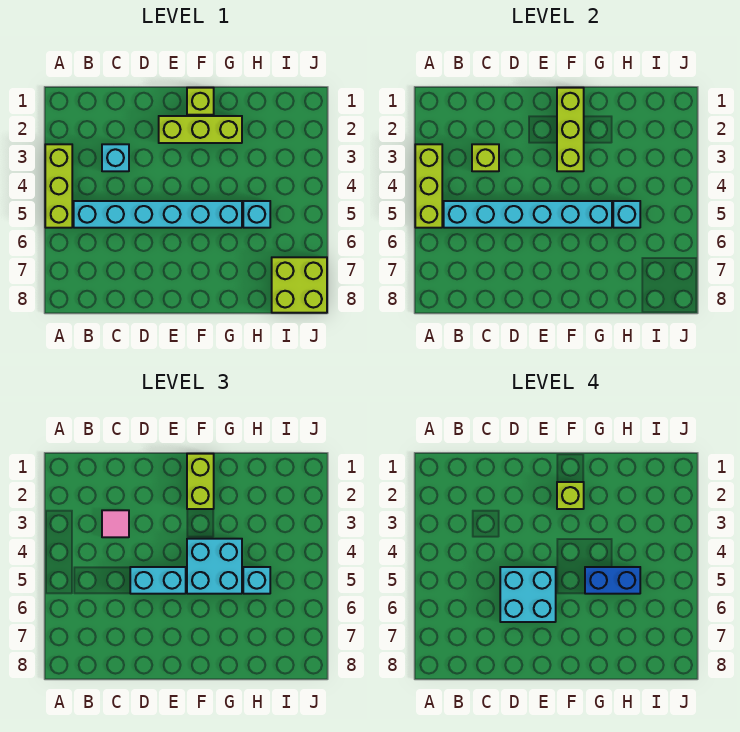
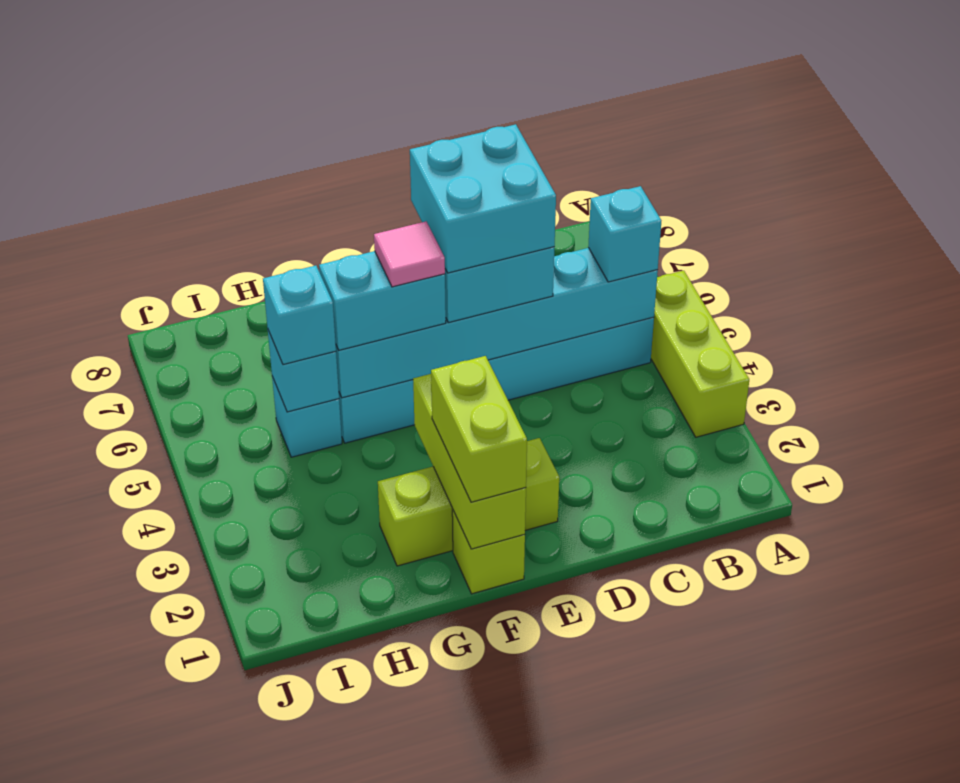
lime brick A3:A5 level 2 -> none
cyan brick C3 level 1 -> cyan brick B5 level 3
lime brick C3 level 2 -> none
pink tile C3 level 3 -> pink tile F5 level 4
lime brick F2 level 4 -> none
cyan brick F4:G5 level 3 -> cyan brick F5:G5 level 3
blue brick G5:H5 level 4 -> none
lime brick I7:J8 level 1 -> none

